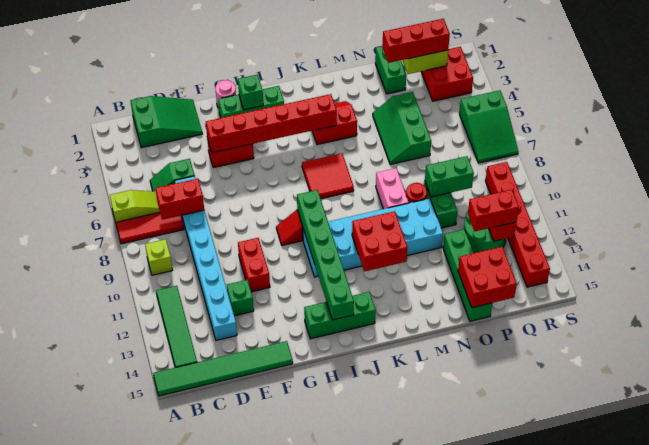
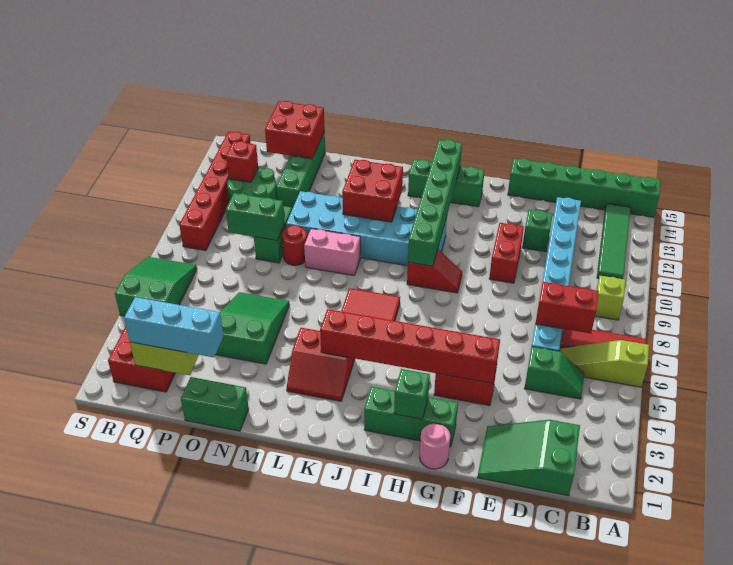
green tile A15:F15 level 1 -> green brick A15:F15 level 1
pink brick M8:M9 level 1 -> pink brick L9:M9 level 1
green slope N4:O6 level 1 top O -> green slope N4:O6 level 1 top 4
green brick O1:O2 level 1 -> green brick N1:O1 level 1
red brick O2:Q2 level 3 -> cyan brick O2:Q2 level 3
red brick P12:Q12 level 3 -> none

